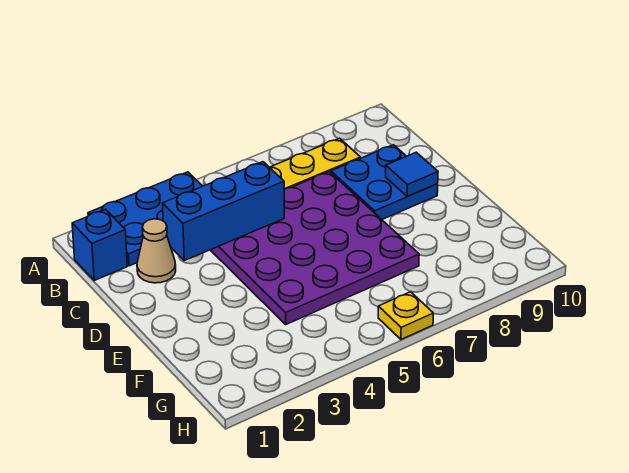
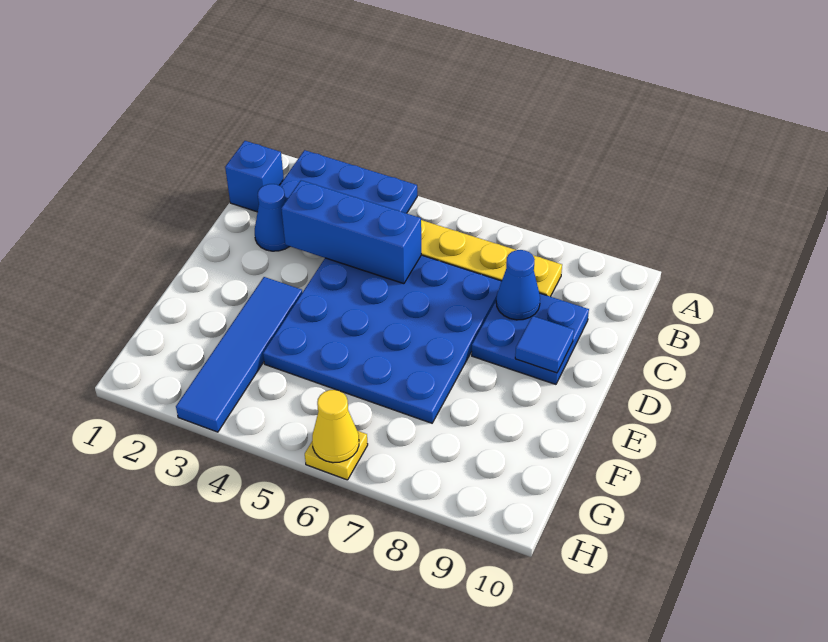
tan cone C2 level 1 -> blue cone C2 level 1
purple plate C4:F7 level 1 -> blue plate C4:F7 level 1
none -> blue cone C8 level 2
none -> blue tile E3:H3 level 1
none -> yellow cone H6 level 2

